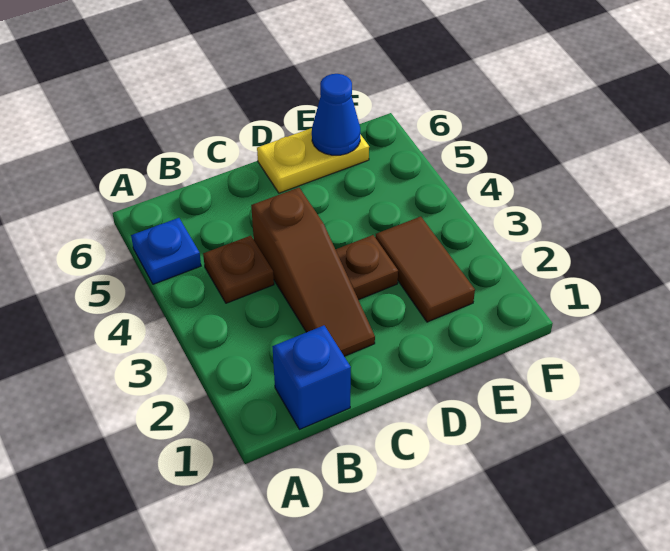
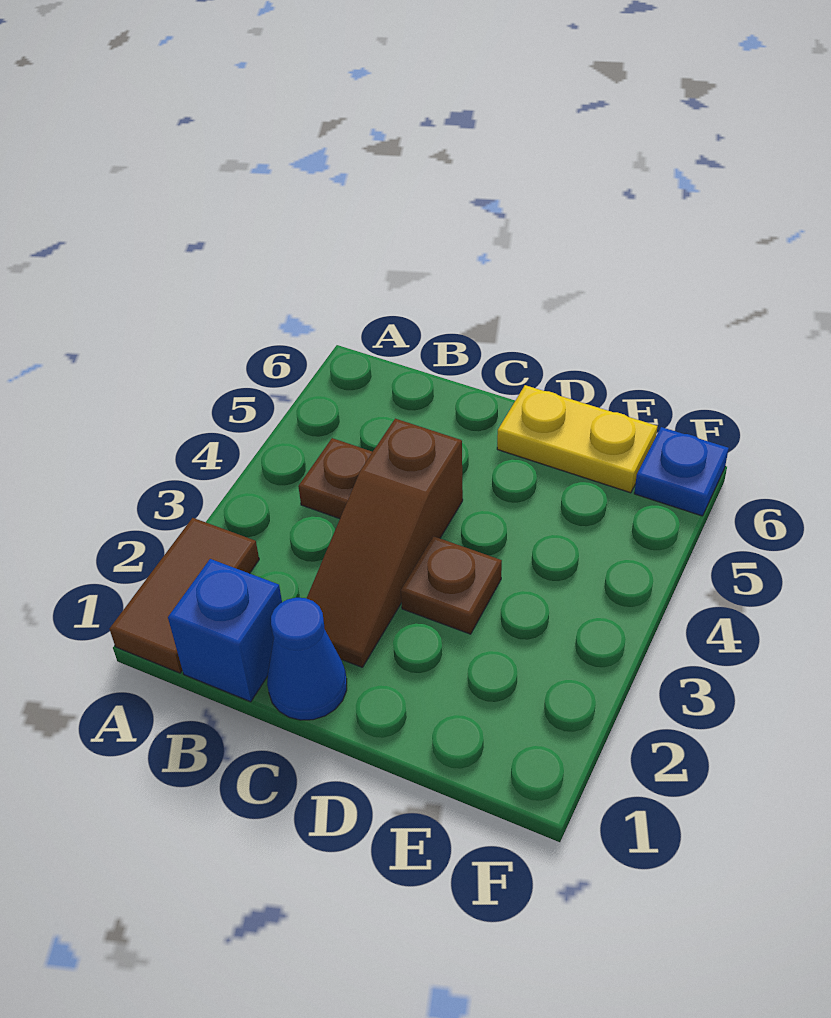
blue plate A5 level 1 -> blue plate F6 level 1
brown tile E2:E3 level 1 -> brown tile A1:A2 level 1
blue cone E6 level 2 -> blue cone C1 level 1

